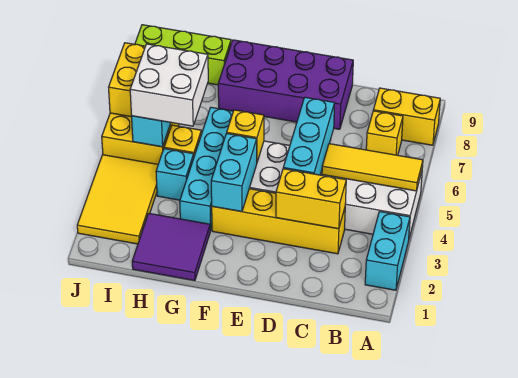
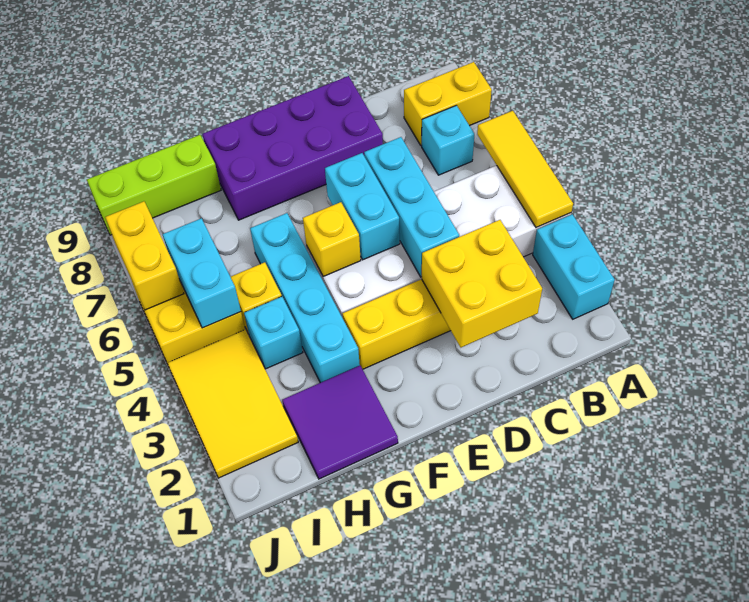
yellow tile A5:C5 level 2 -> yellow tile A4:A6 level 2
yellow brick B7 level 1 -> cyan brick B7 level 1
yellow brick C3:D3 level 2 -> yellow brick C2:D3 level 2
cyan brick F3:F4 level 2 -> cyan brick E5:E6 level 2
white brick H5:I6 level 3 -> none

